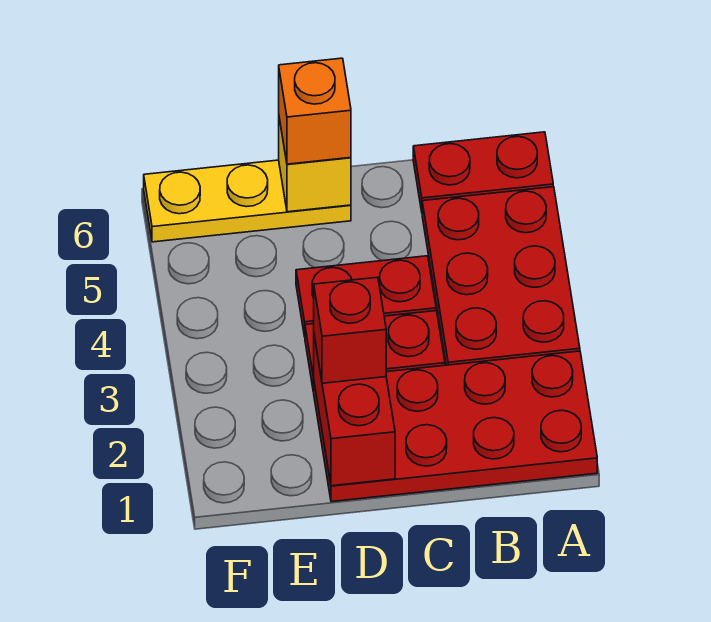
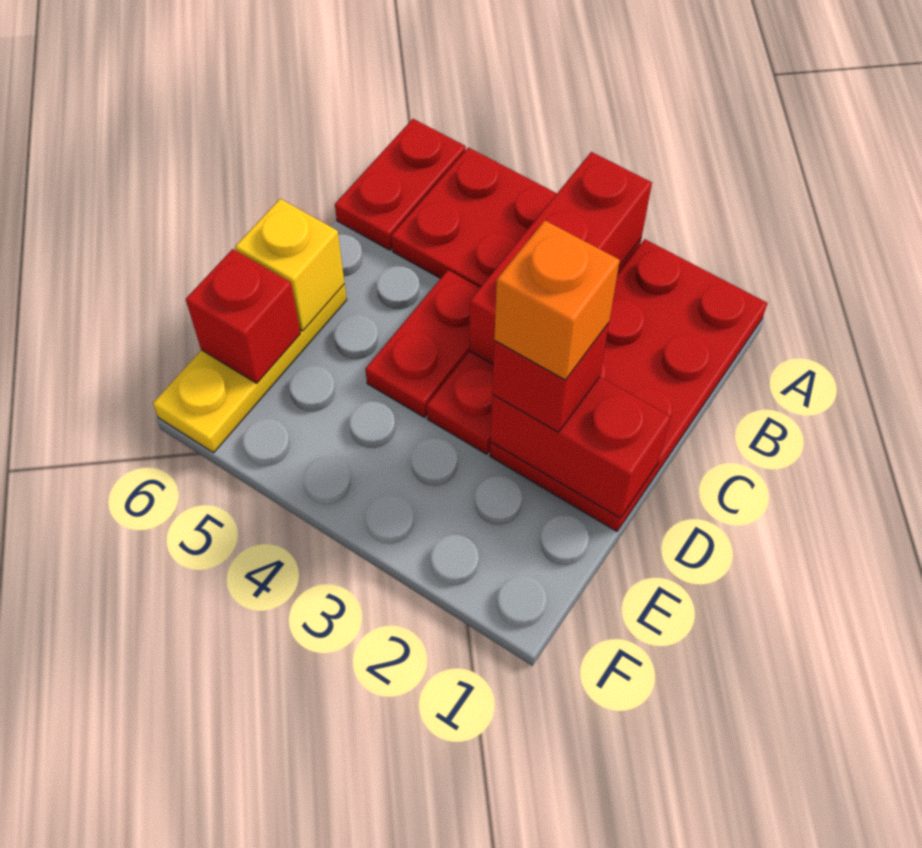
none -> red brick A3:C3 level 2
orange brick D6 level 3 -> orange brick D2 level 4
none -> red brick E6 level 2

